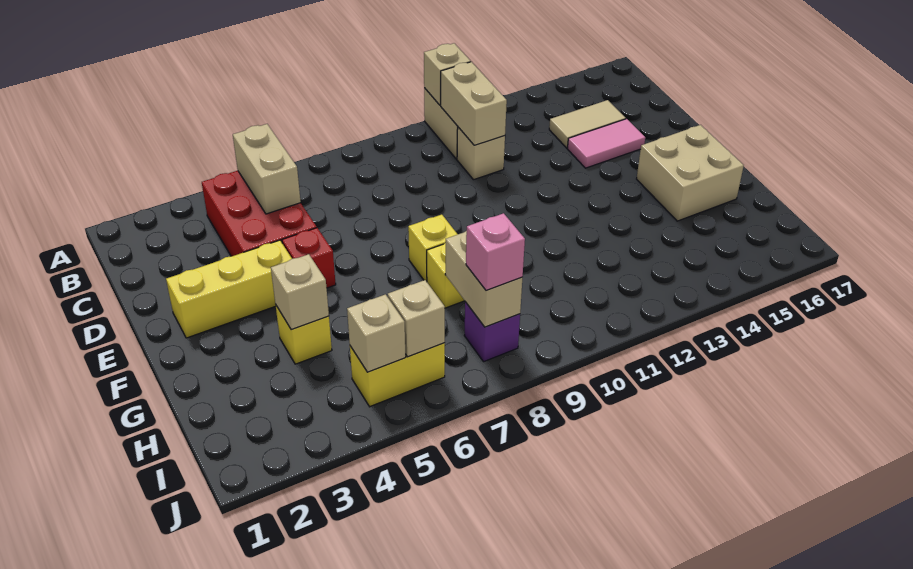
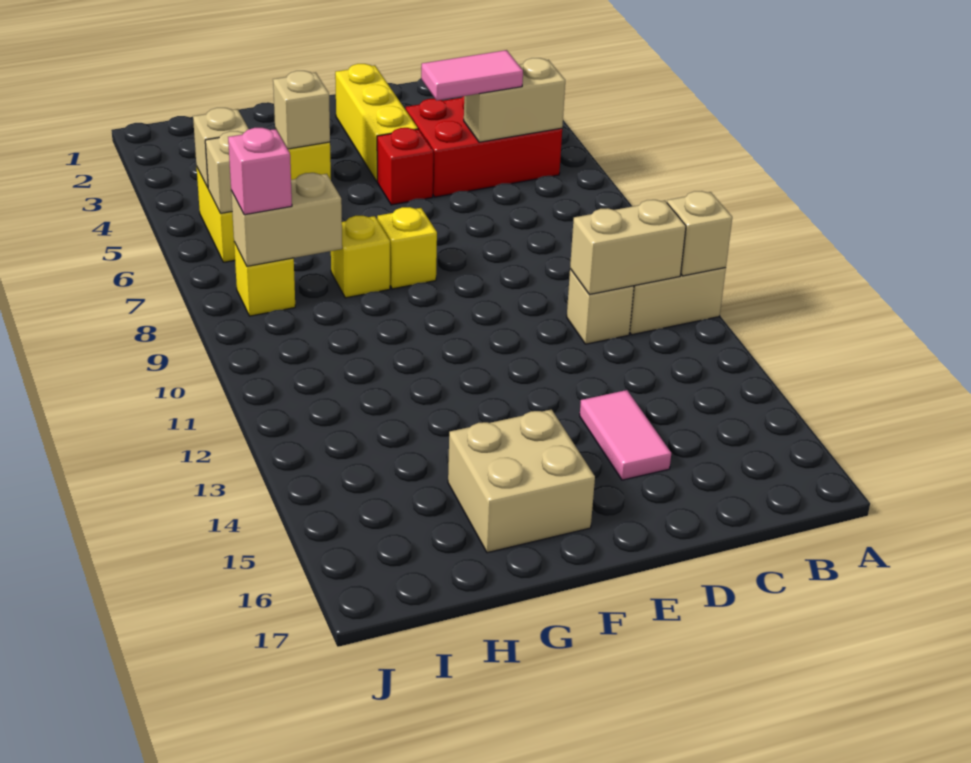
none -> pink tile C5:D5 level 3
tan tile C14:C15 level 1 -> none
purple brick I8 level 1 -> yellow brick I8 level 1

